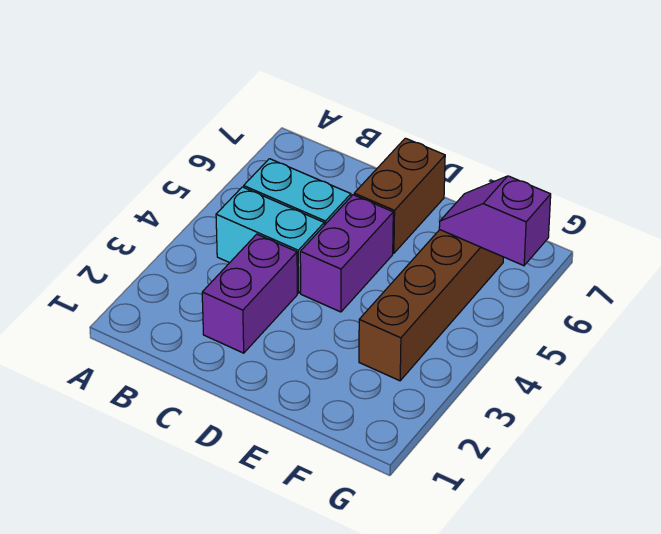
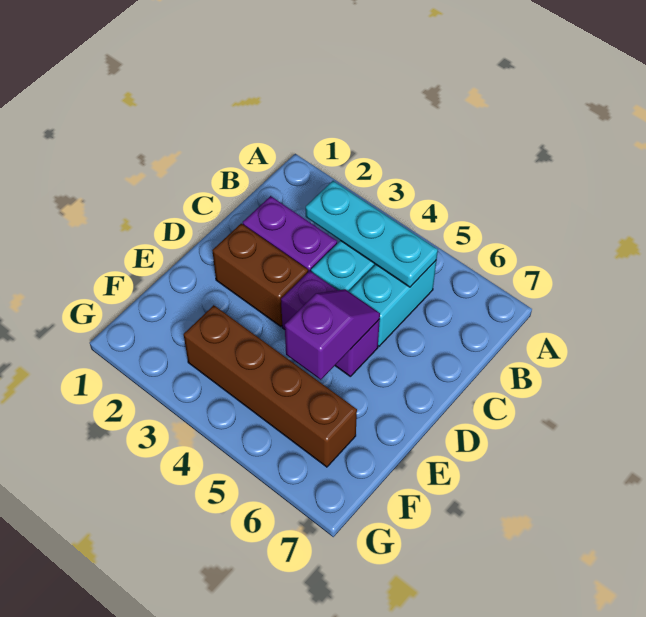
none -> cyan plate B3:B5 level 2
brown brick D6:D7 level 1 -> brown brick D2:D3 level 1
purple slope F6:G6 level 2 top G -> purple slope D5:E5 level 2 top E

